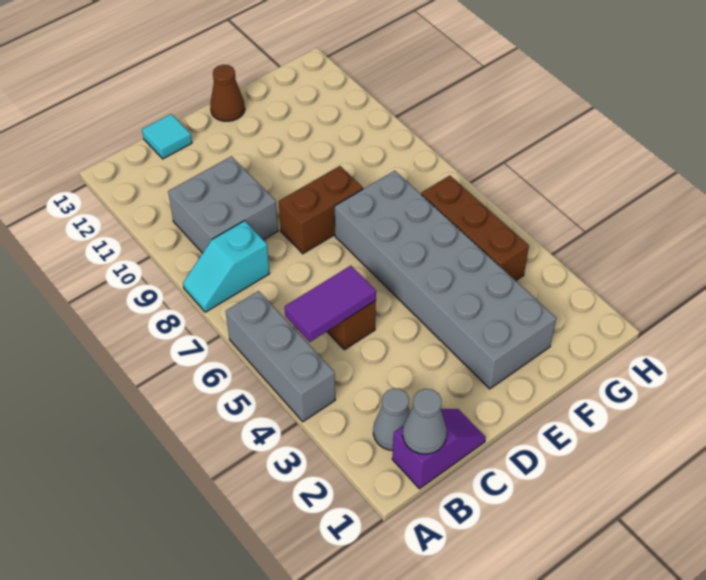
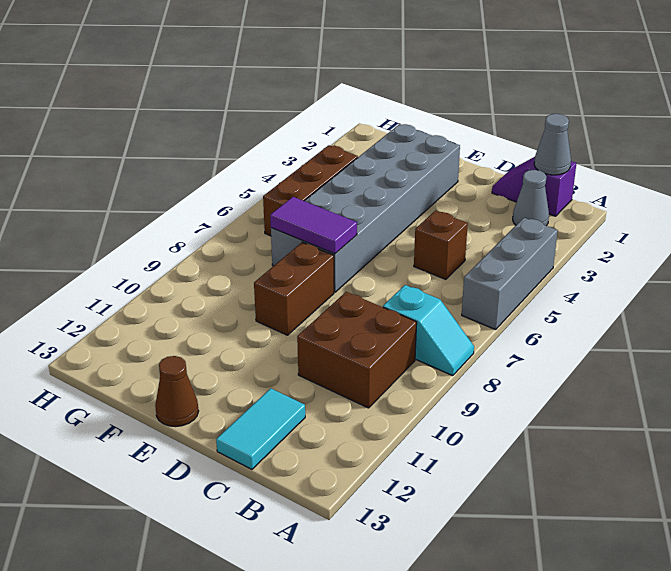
purple tile B5:C5 level 2 -> purple tile E7:F7 level 2
grey brick B9:C10 level 1 -> brown brick B9:C10 level 1
cyan tile C13 level 1 -> cyan tile C12:C13 level 1
brown brick D8:E8 level 1 -> brown brick E8:E9 level 1

